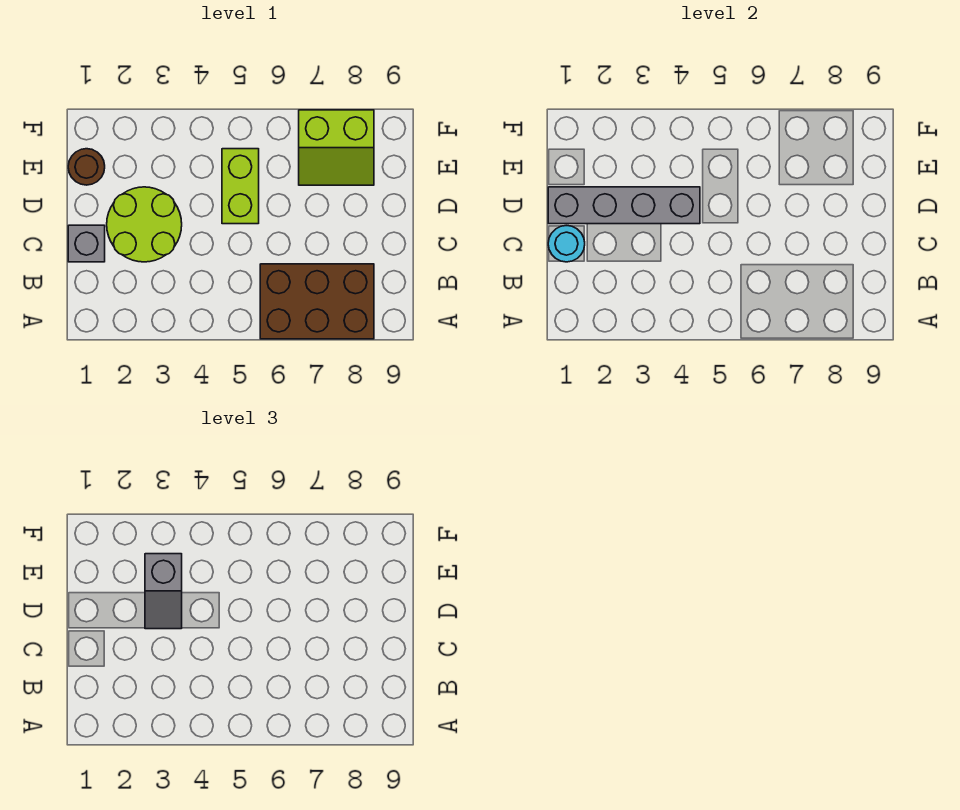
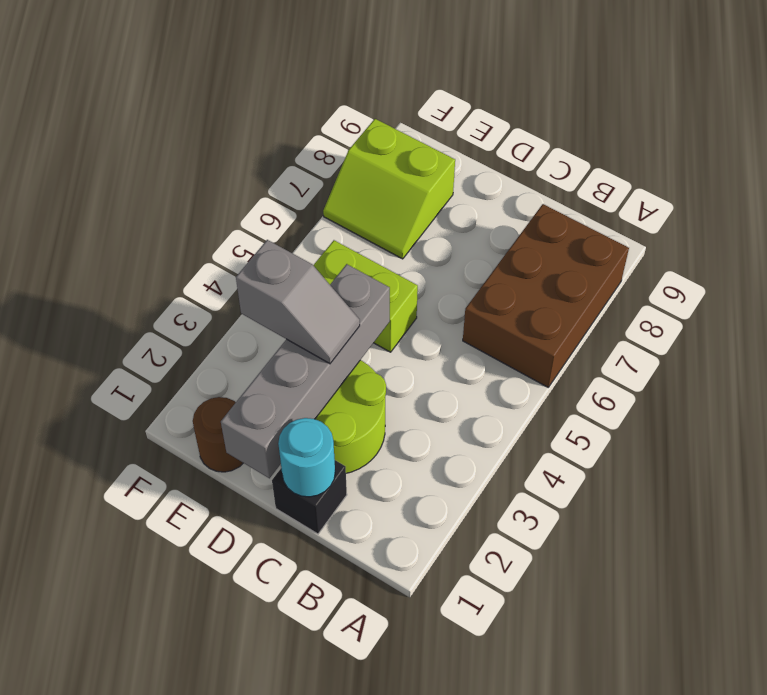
grey brick C1 level 1 -> black brick C1 level 1
lime slope E7:F8 level 1 top F -> lime slope E7:F8 level 1 top 8

